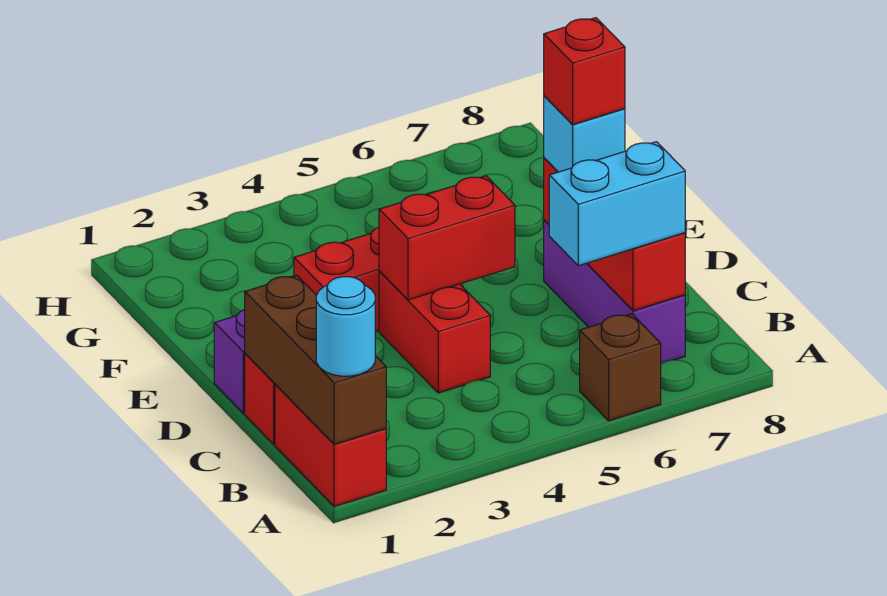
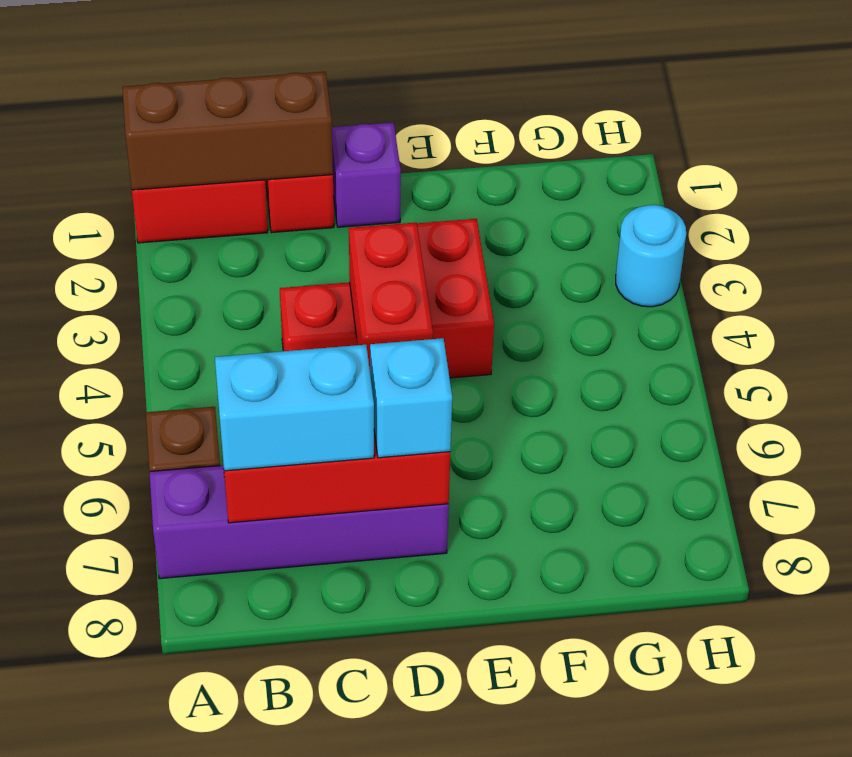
cyan round brick A1 level 3 -> cyan round brick H3 level 1
cyan brick B6:B7 level 3 -> cyan brick B7:C7 level 3
purple brick B7:D7 level 1 -> purple brick A7:D7 level 1
red brick D7 level 4 -> none

